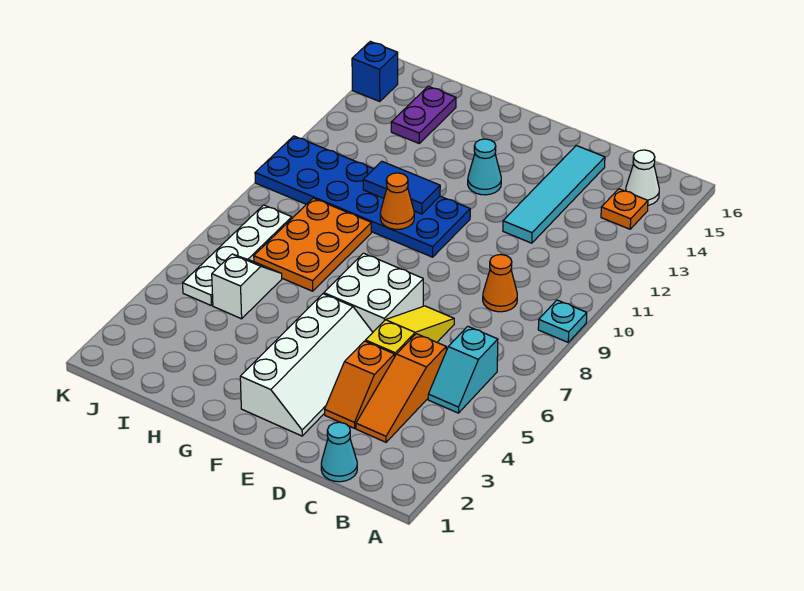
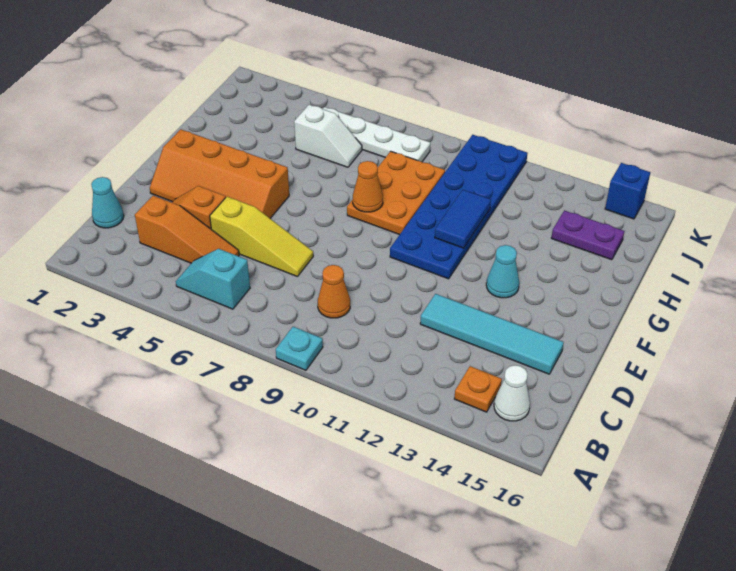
orange slope C3:C5 level 1 top 5 -> orange slope C3:C5 level 1 top 3
white slope E2:F5 level 1 top F -> orange slope E2:F5 level 1 top F
white brick E6:F7 level 1 -> none
orange cone G10 level 2 -> orange cone G8 level 2
orange plate H7:I9 level 1 -> orange plate G8:I9 level 1

